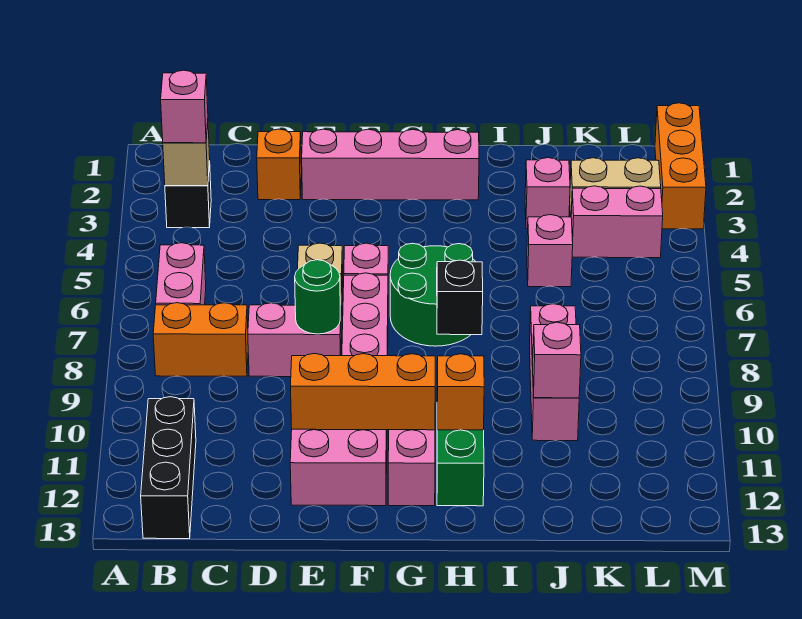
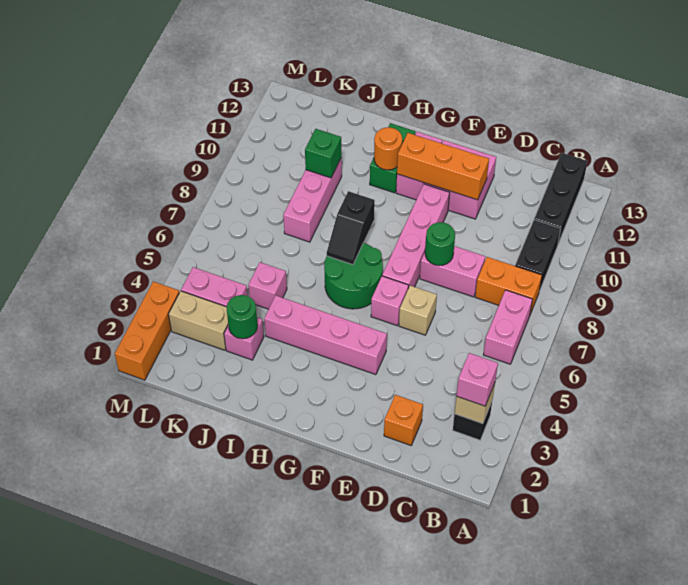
none -> black brick B9:B10 level 1
pink brick E2:H2 level 1 -> pink brick F4:I4 level 1
orange brick H11 level 2 -> orange round brick H11 level 2
none -> green round brick J3 level 2
pink brick J10 level 2 -> green brick J10 level 2

